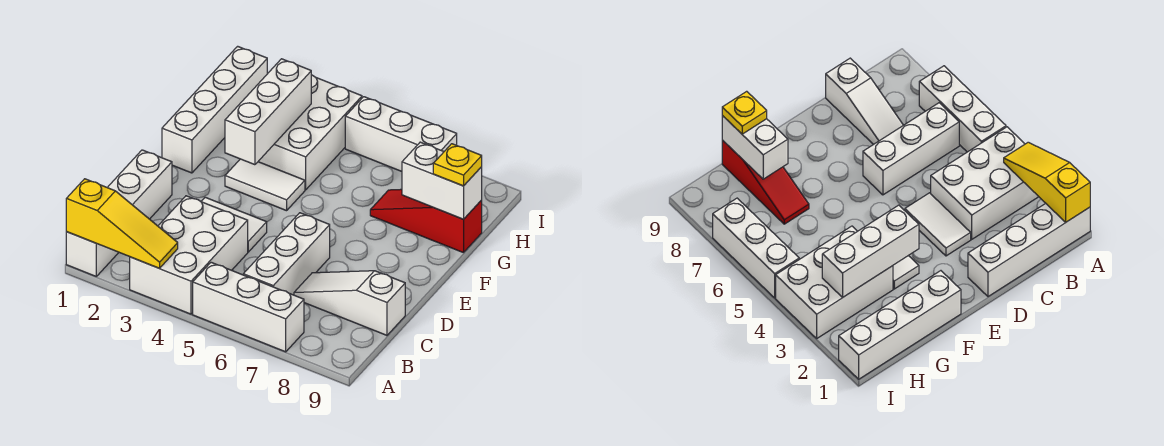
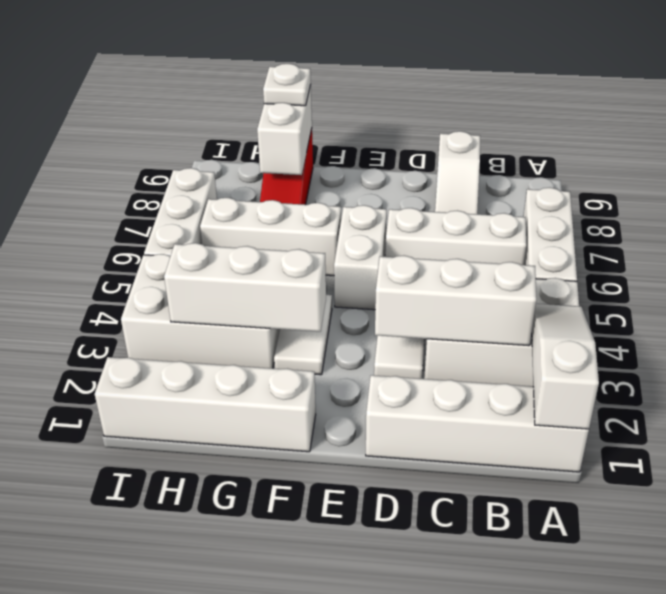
yellow slope A1:A3 level 2 top 1 -> white slope A1:A3 level 2 top 1
none -> white brick B3:D3 level 2
none -> white brick E5:E6 level 1
none -> white brick F6:H6 level 1
yellow plate G9 level 3 -> white plate G9 level 3

